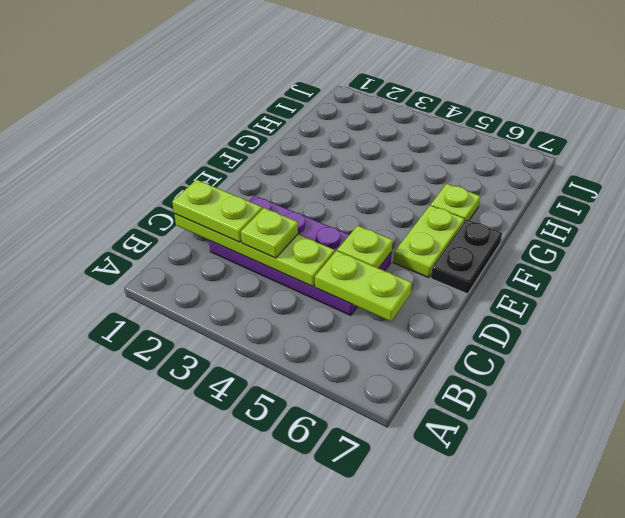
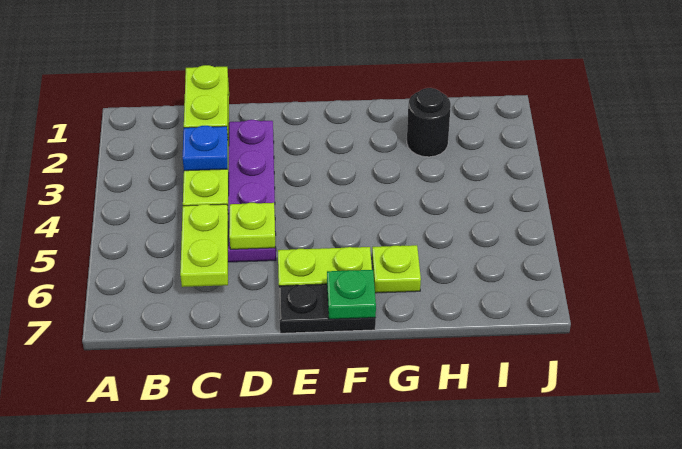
lime plate C3 level 3 -> blue plate C3 level 3
none -> green plate F7 level 2
none -> black round brick H2 level 1

